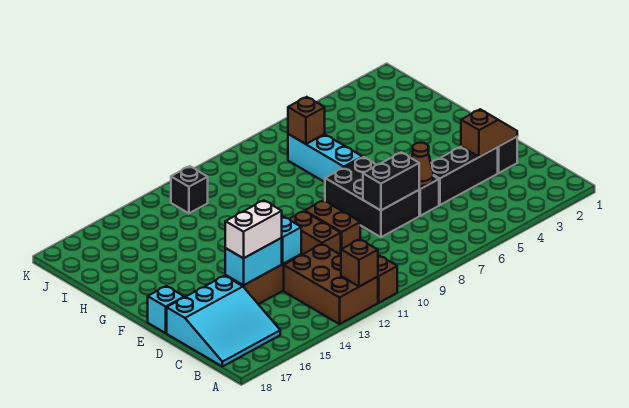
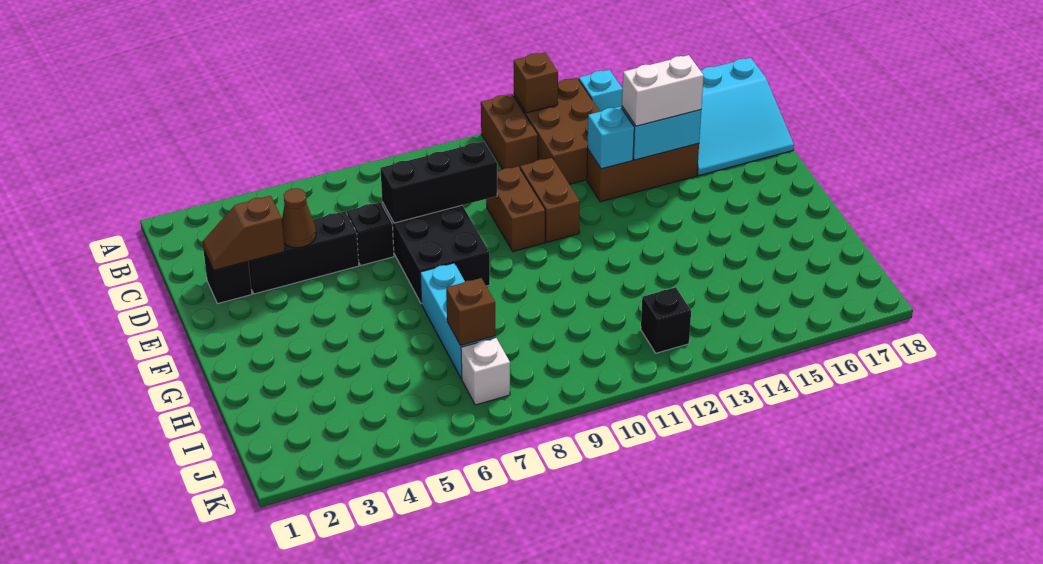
cyan slope B16:D18 level 1 top D -> cyan slope B16:D18 level 1 top B
brown cone D6 level 2 -> brown cone D4 level 2
black brick D7:D8 level 2 -> black brick D7:D9 level 2
cyan brick E18 level 1 -> cyan brick A14 level 1
none -> white brick J7 level 1

